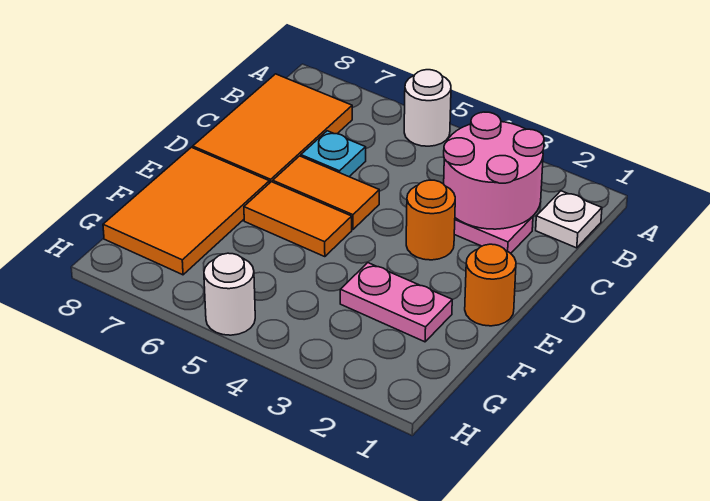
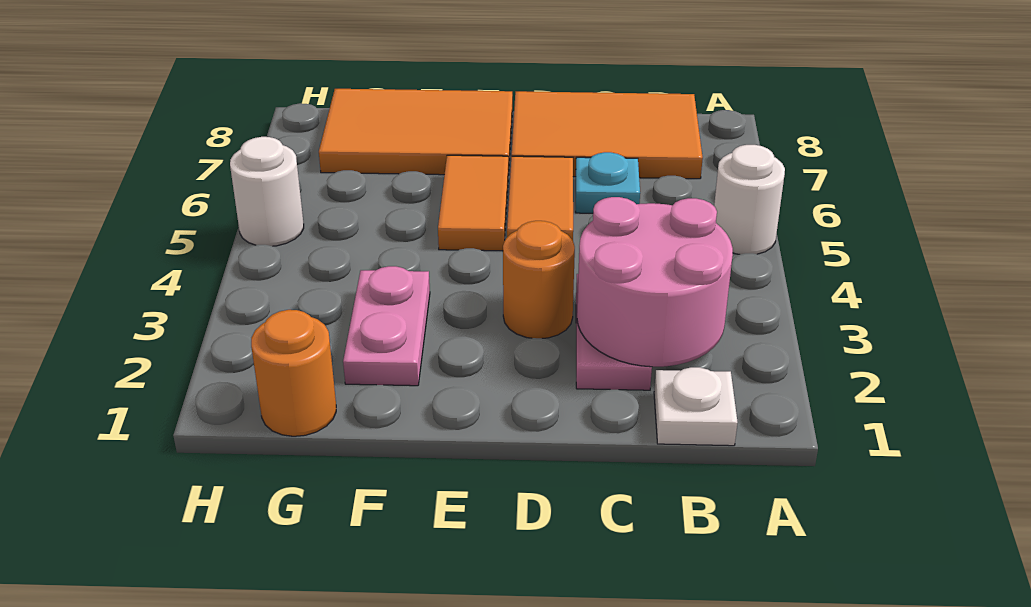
orange round brick E1 level 1 -> orange round brick G1 level 1

